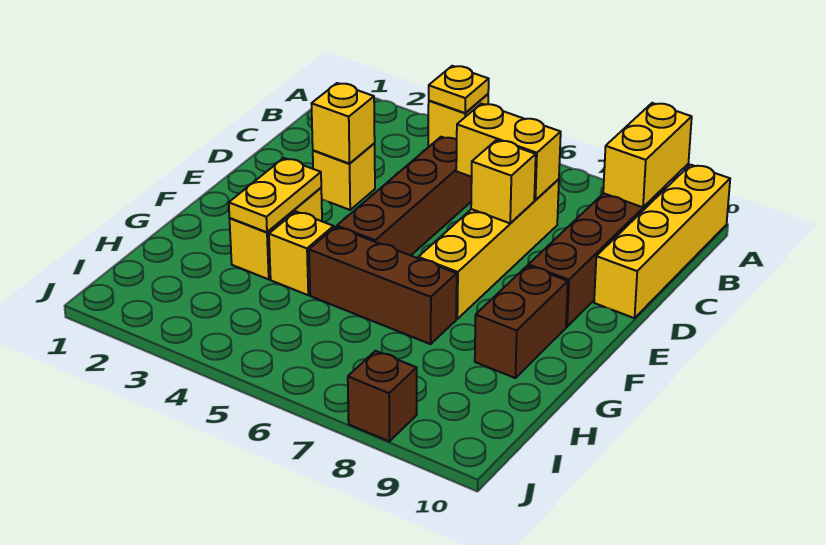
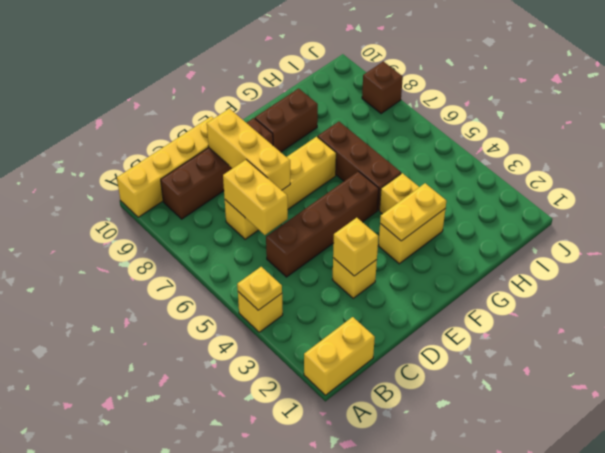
yellow brick A9:B9 level 2 -> yellow brick A1:B1 level 1
yellow brick D7 level 2 -> yellow brick D7:D9 level 2

